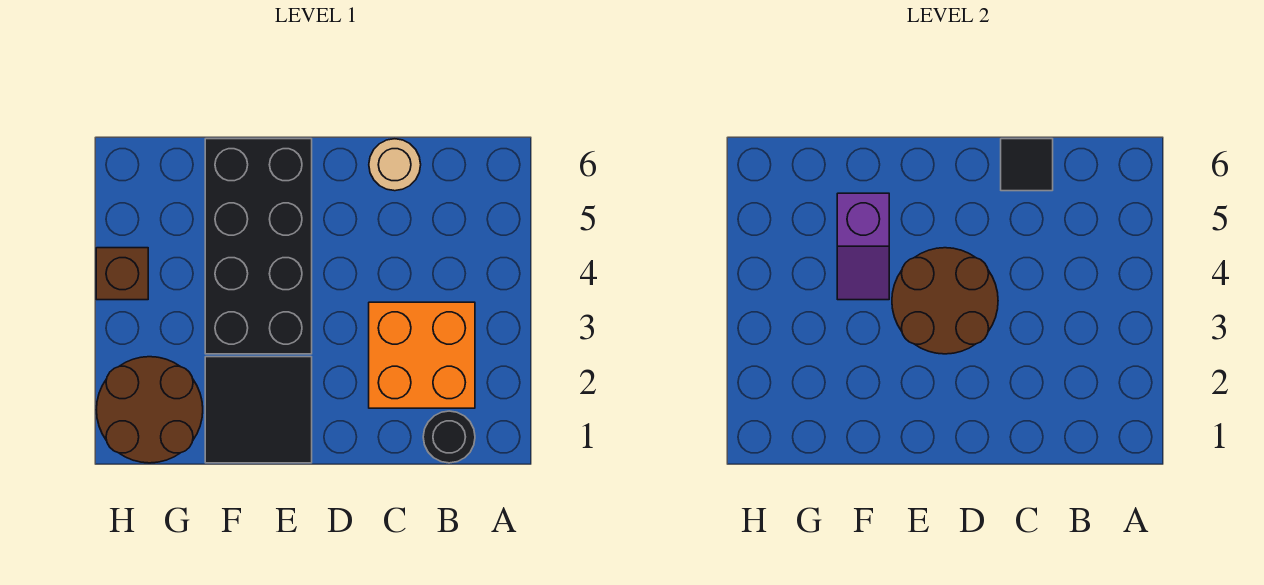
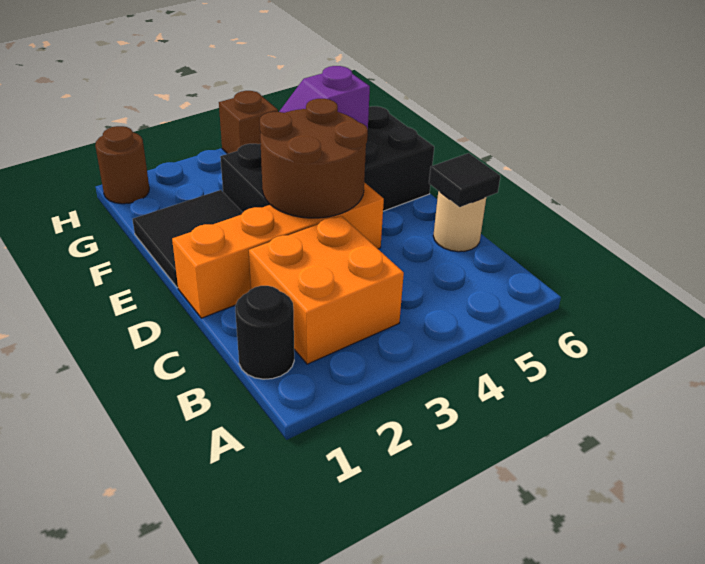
none -> orange brick D1:D4 level 1
brown round brick G1:H2 level 1 -> brown round brick H1 level 1

